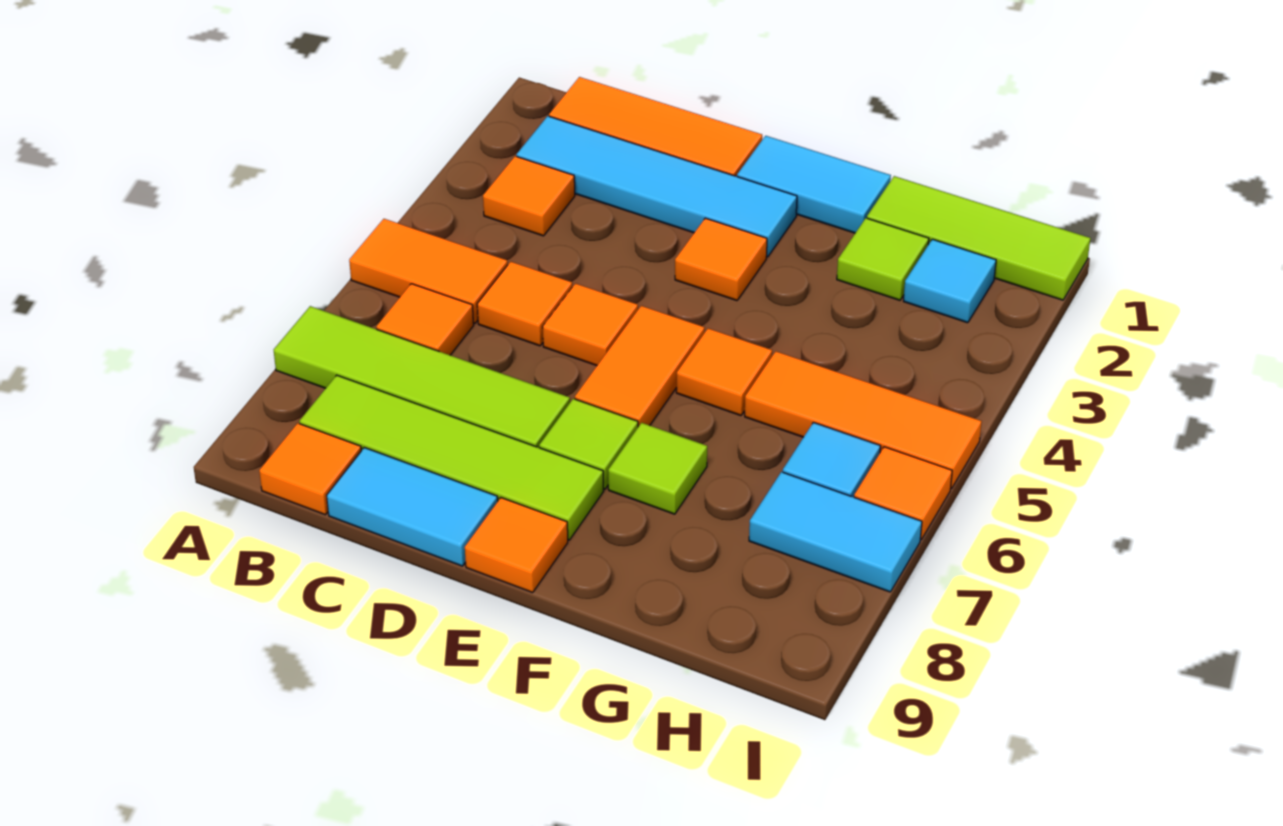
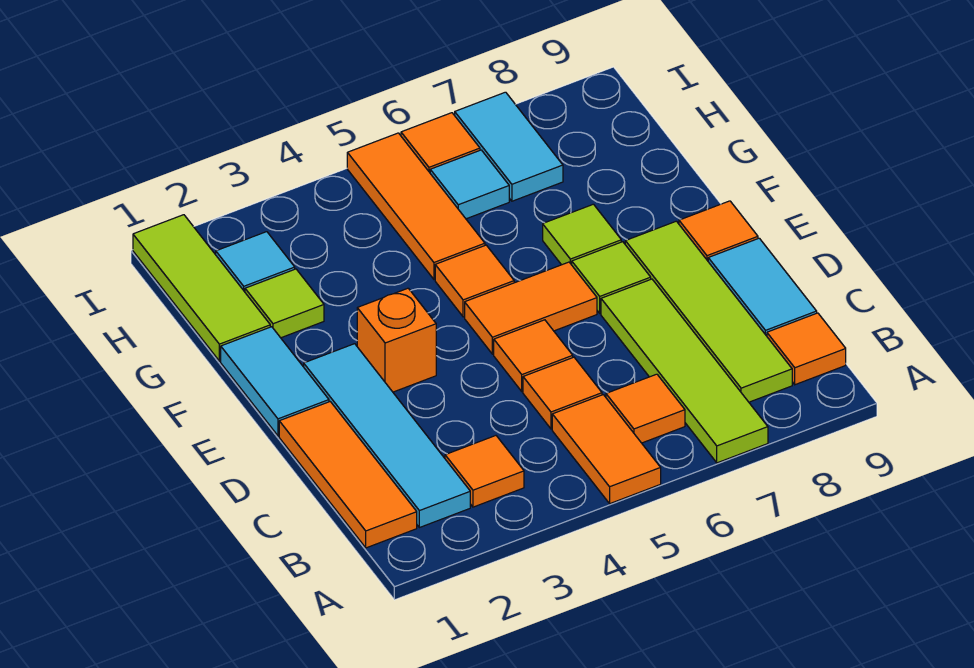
orange tile E3 level 1 -> orange brick E3 level 1

